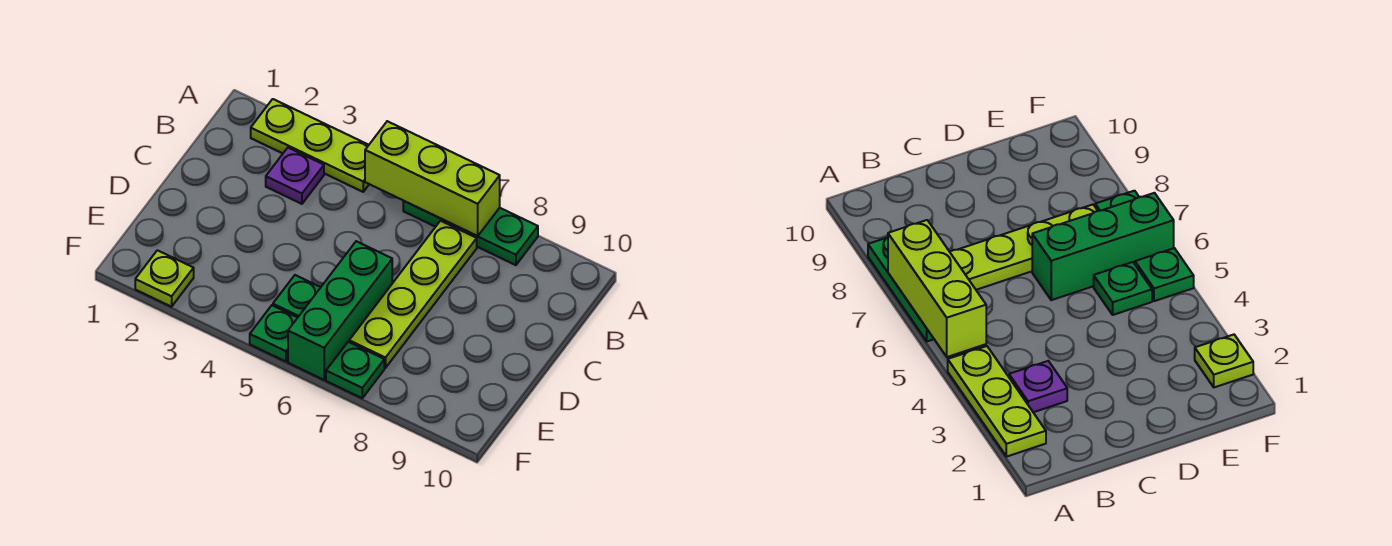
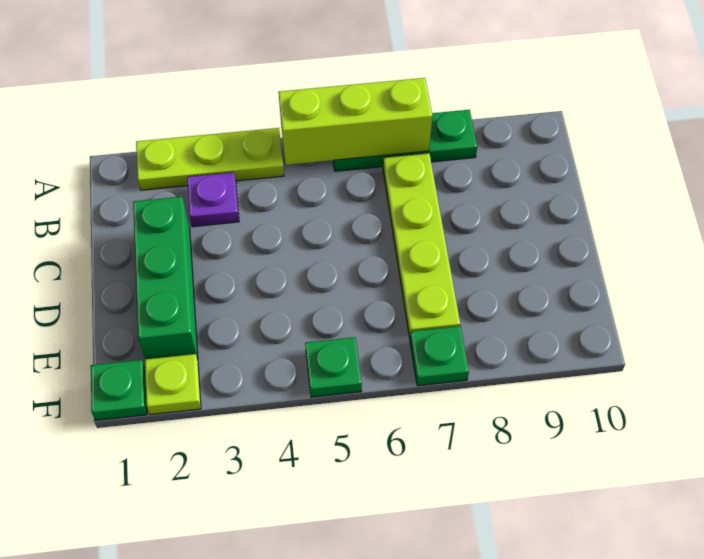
green brick D6:F6 level 1 -> green brick C2:E2 level 1
green plate E5 level 1 -> green plate F1 level 1

